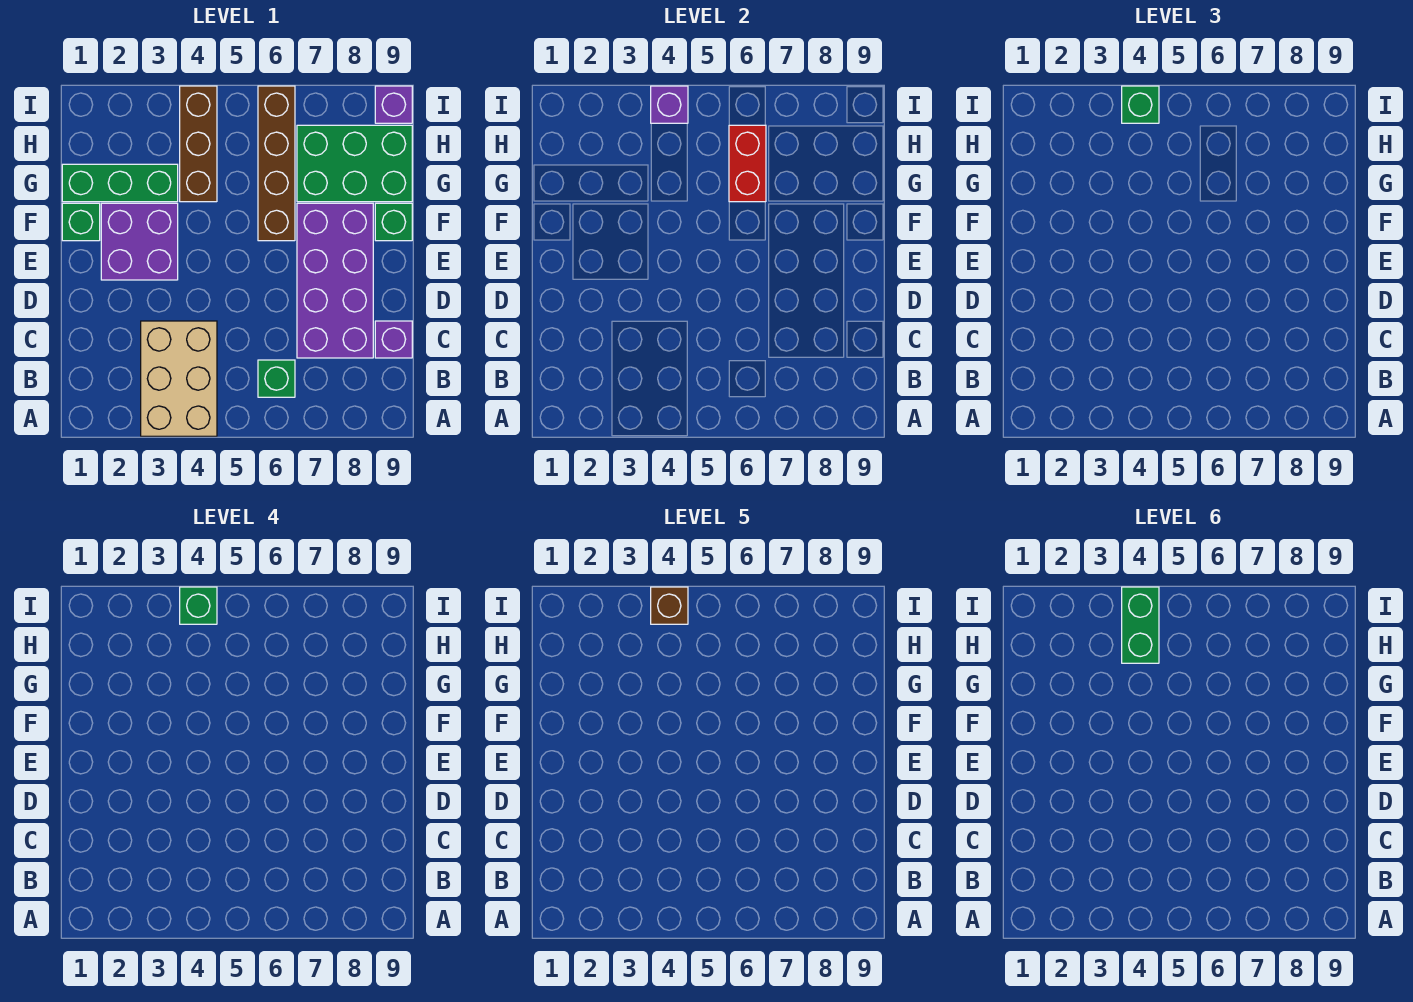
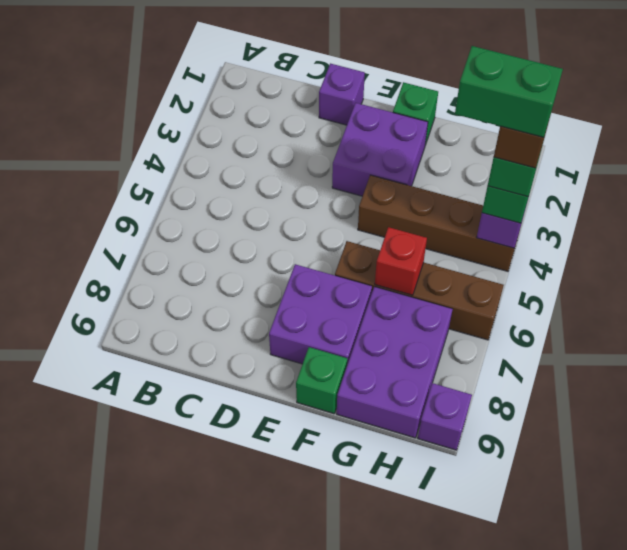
tan brick A3:C4 level 1 -> none
green brick B6 level 1 -> none
purple brick C7:F8 level 1 -> purple brick E7:F8 level 1
purple brick C9 level 1 -> purple brick D1 level 1
green brick G1:G3 level 1 -> none
brown brick G4:I4 level 1 -> brown brick F4:I4 level 1
red brick G6:H6 level 2 -> red brick G6 level 2
green brick G7:H9 level 1 -> purple brick G7:H9 level 1

